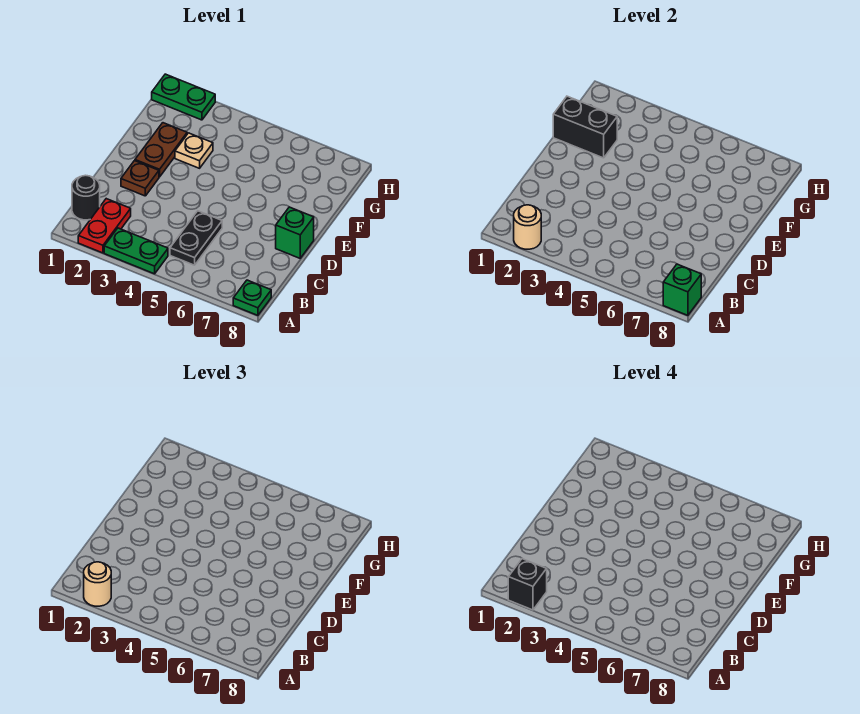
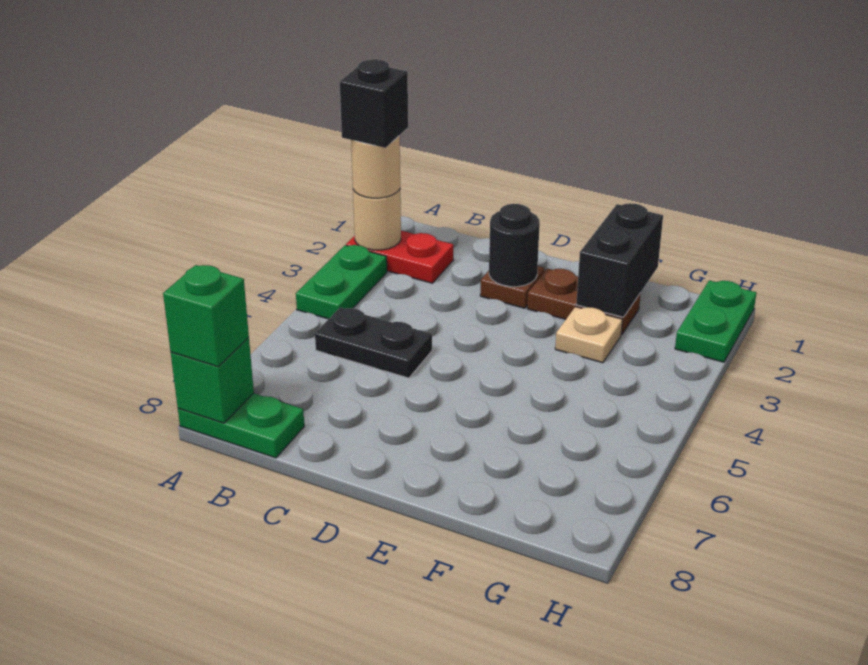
green plate A8 level 1 -> green plate A8:B8 level 1
black round brick B1 level 1 -> black round brick D2 level 2
green brick D8 level 1 -> green brick A8 level 3

